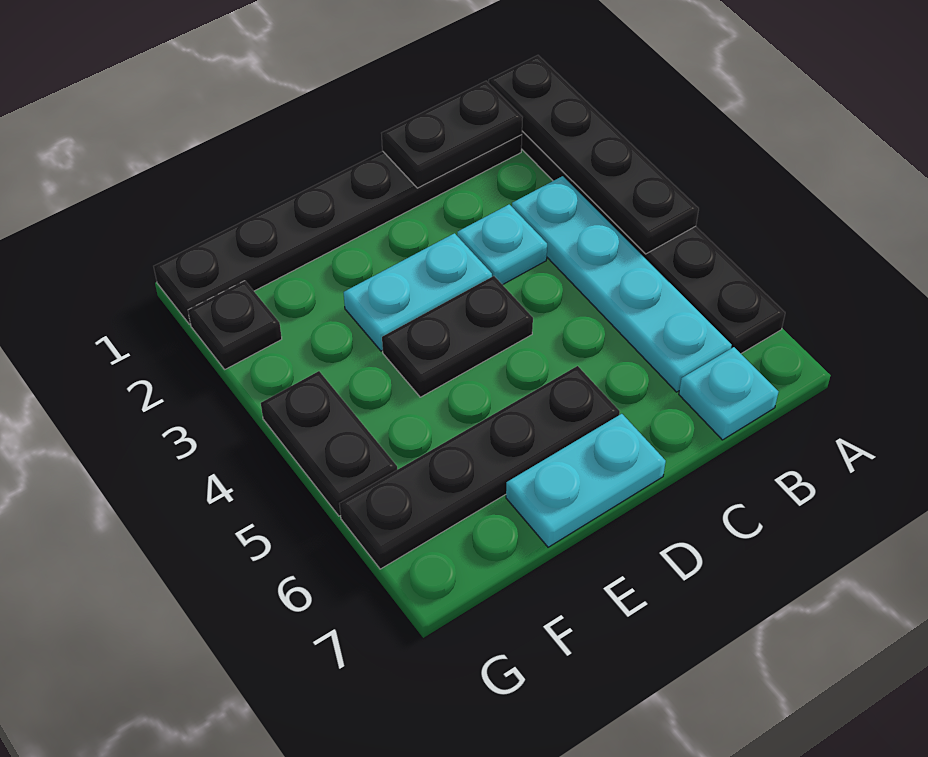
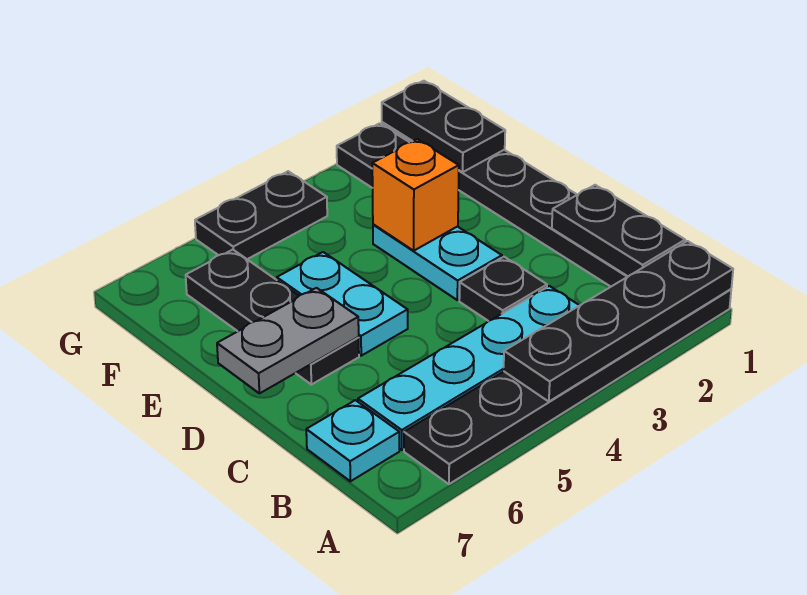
cyan plate C3 level 1 -> black plate C3 level 1
black plate D4:E4 level 1 -> black plate F1:G1 level 2
black plate D6:G6 level 1 -> black plate D6:F6 level 1
none -> grey plate D6:D7 level 2
cyan plate D7:E7 level 1 -> cyan plate D5:E5 level 1
none -> orange brick E3 level 2

